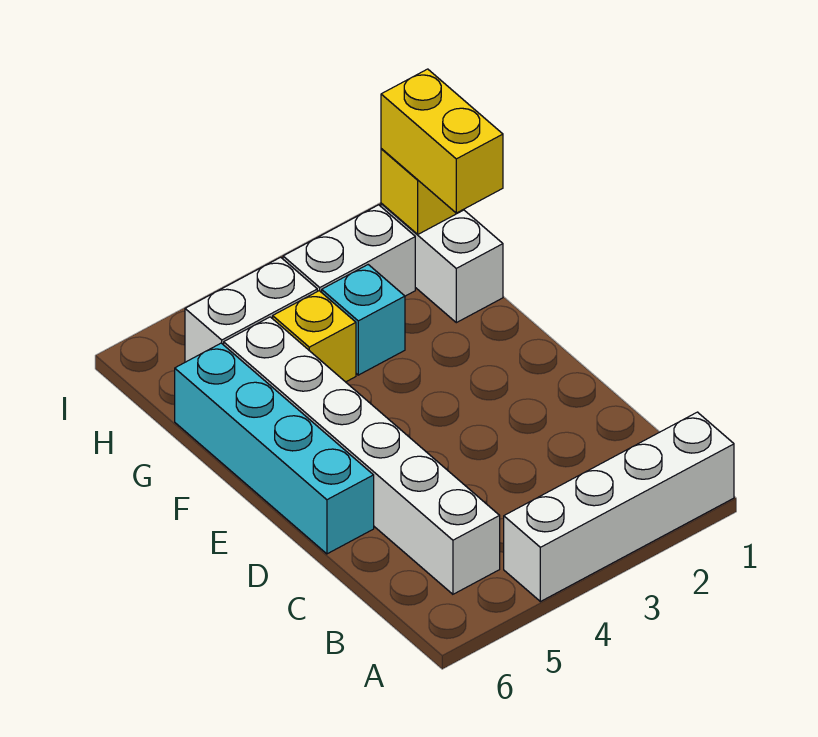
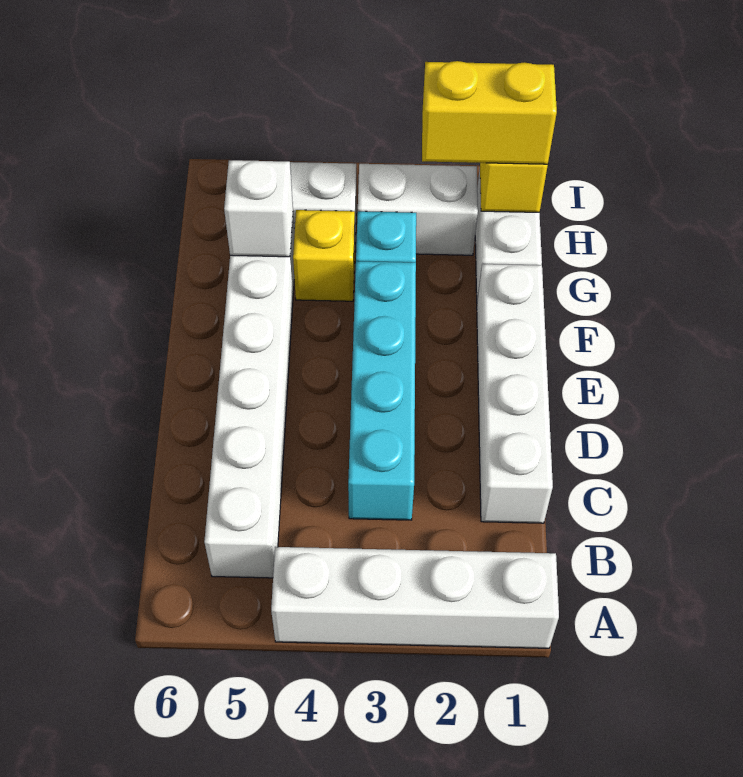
none -> white brick C1:F1 level 1
cyan brick D6:G6 level 1 -> cyan brick C3:F3 level 1
yellow brick G1:H1 level 3 -> yellow brick H1:H2 level 3
none -> white brick G5 level 2

